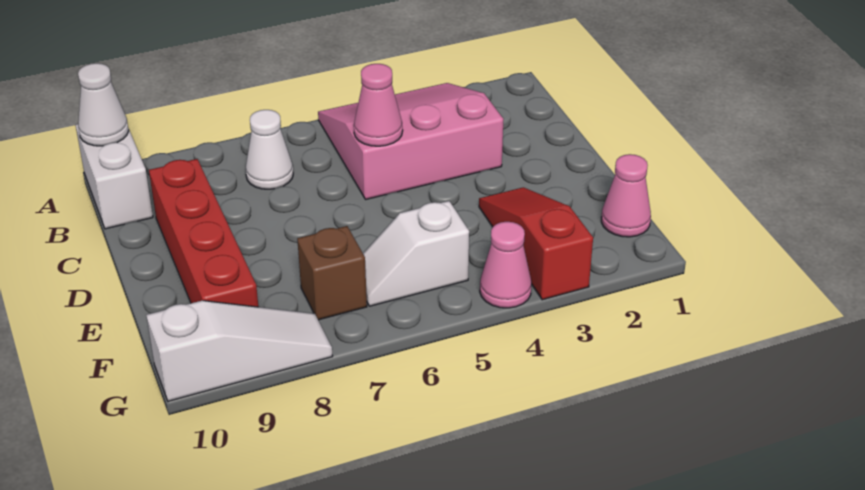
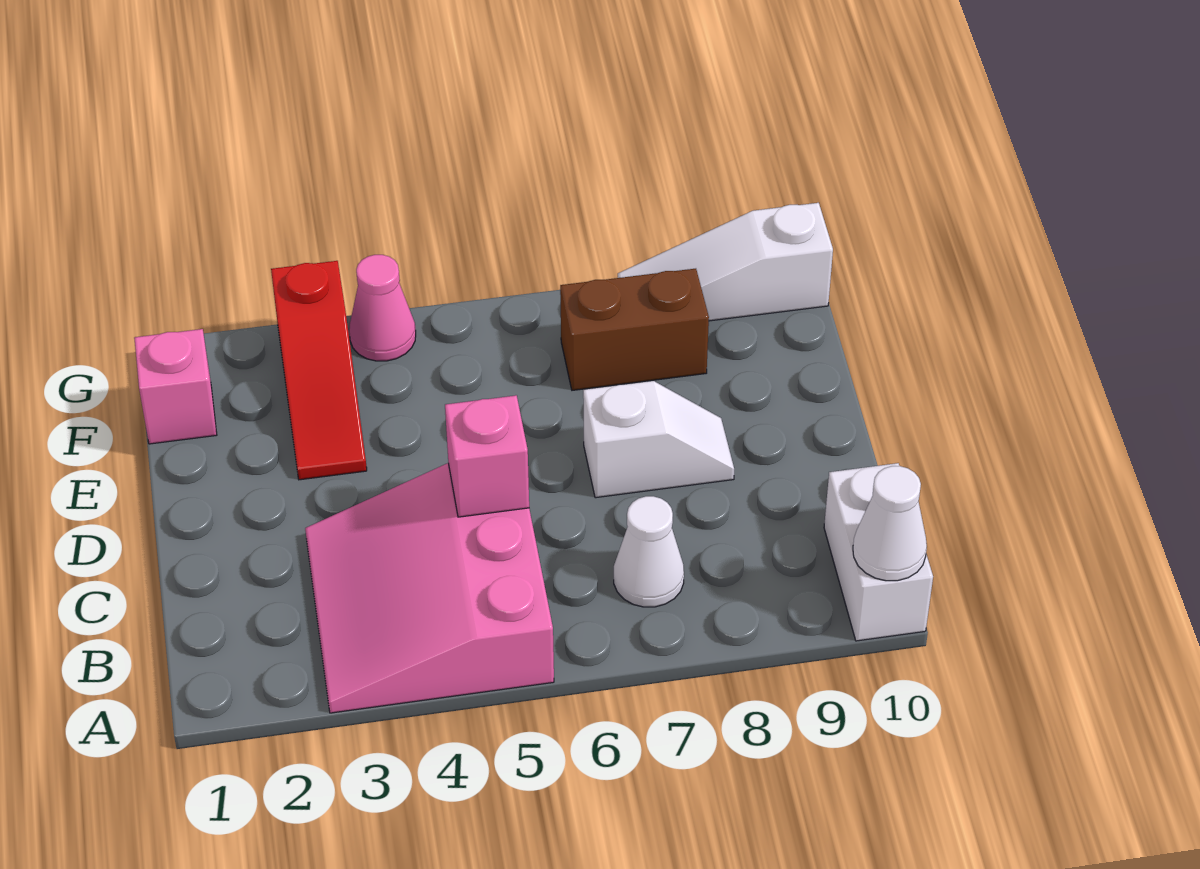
pink slope A3:C5 level 1 top C -> pink slope A3:C5 level 1 top 5
pink cone C5 level 2 -> pink brick C5 level 2
red brick C9:F9 level 1 -> none
pink cone F1 level 1 -> pink brick F1 level 1
white slope F5:F6 level 1 top 5 -> white slope D7:D8 level 1 top 7
brown brick F7 level 1 -> brown brick F7:F8 level 1

